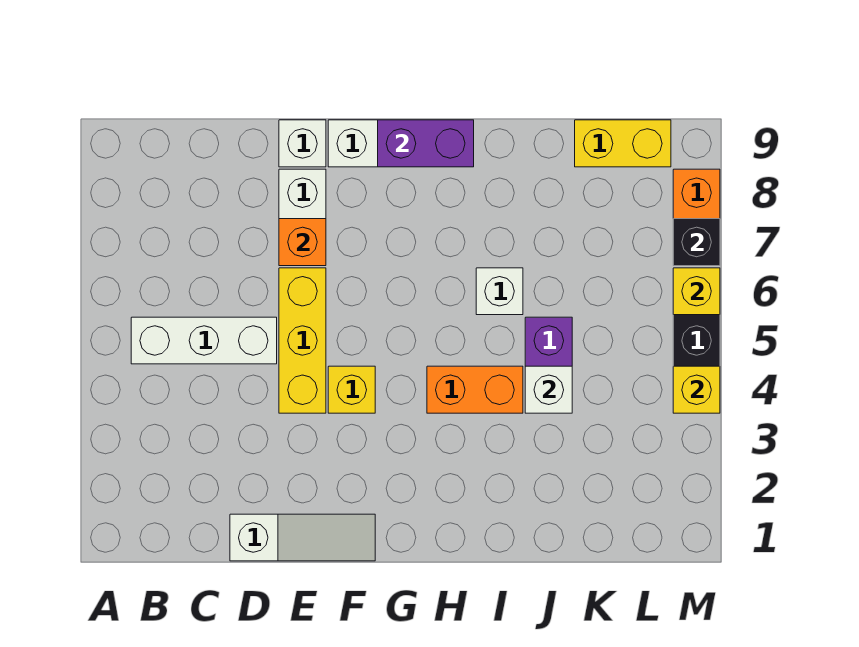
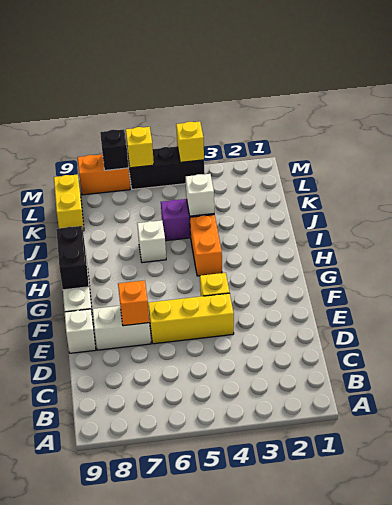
white brick B5:D5 level 1 -> none
white slope D1:F1 level 1 top D -> none
purple brick G9:H9 level 2 -> black brick G9:H9 level 2

